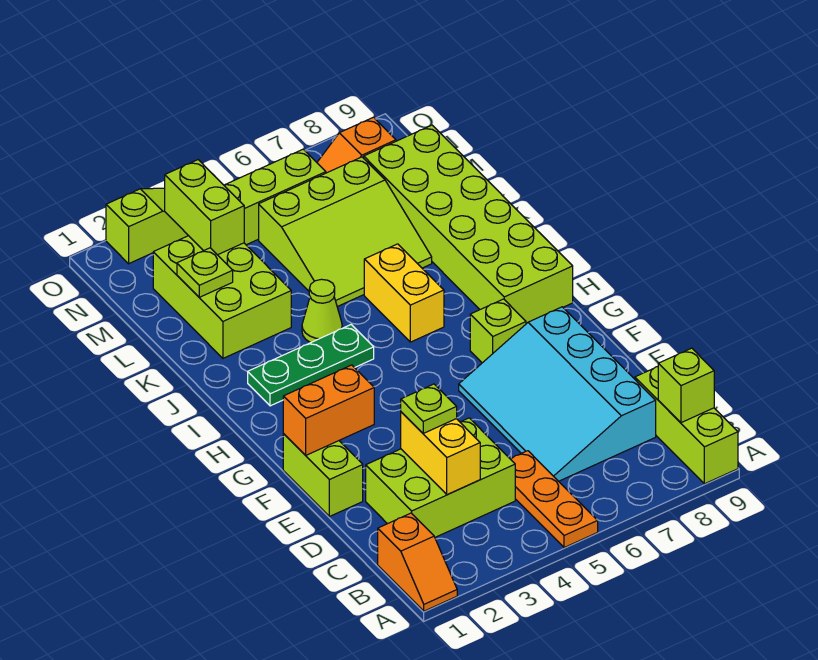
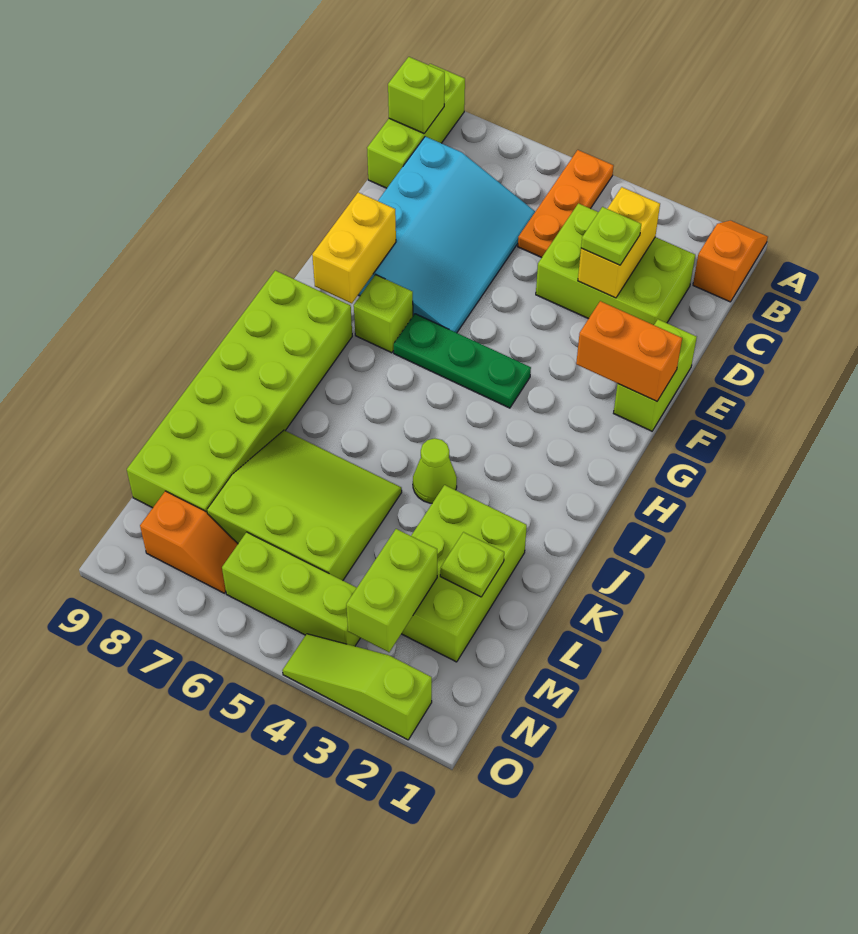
green plate I2:I4 level 1 -> green plate G4:G6 level 1
yellow brick I6:J6 level 1 -> yellow brick F8:G8 level 2

